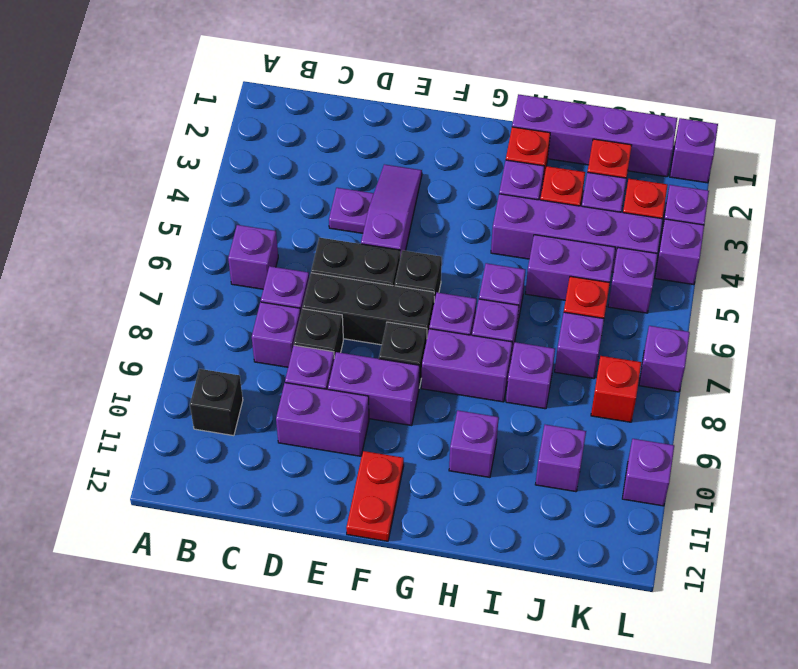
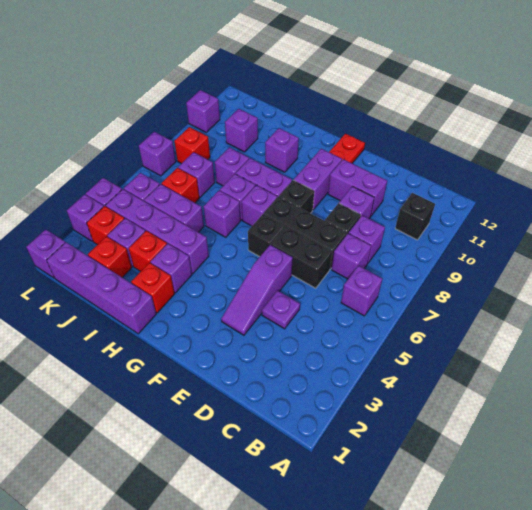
purple brick E9:F9 level 1 -> purple brick F9:F10 level 1

